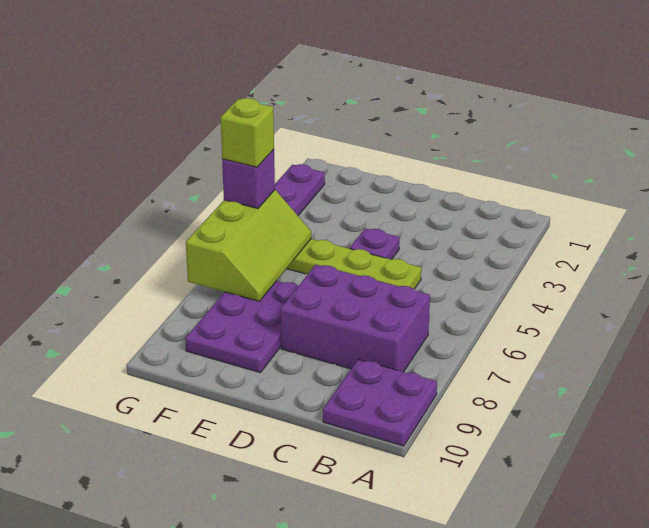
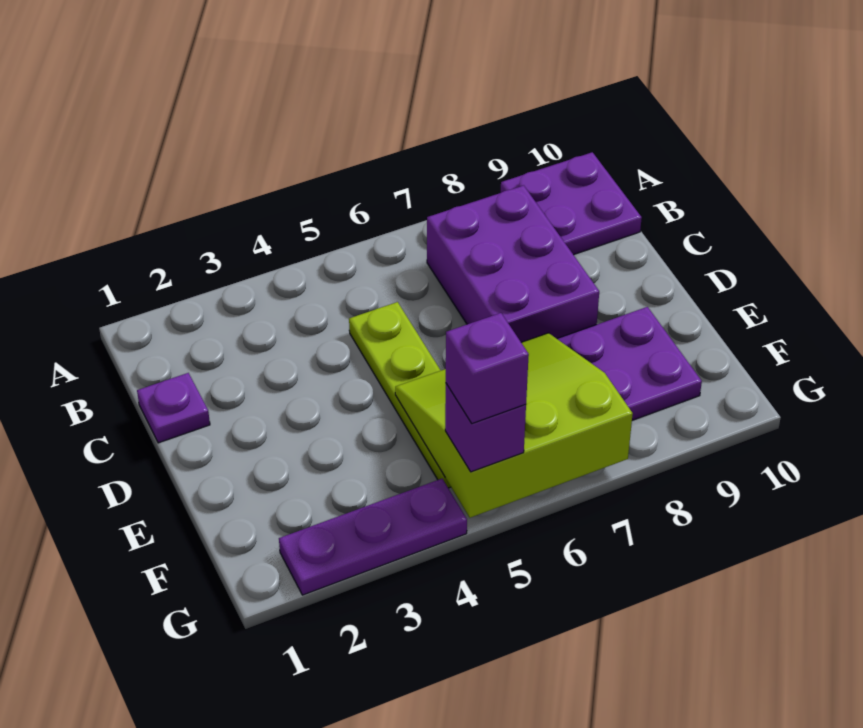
purple plate D4 level 1 -> purple plate C1 level 1
lime slope F5:G7 level 2 top G -> lime slope E5:G7 level 2 top G
lime brick G5 level 4 -> purple brick G5 level 4

